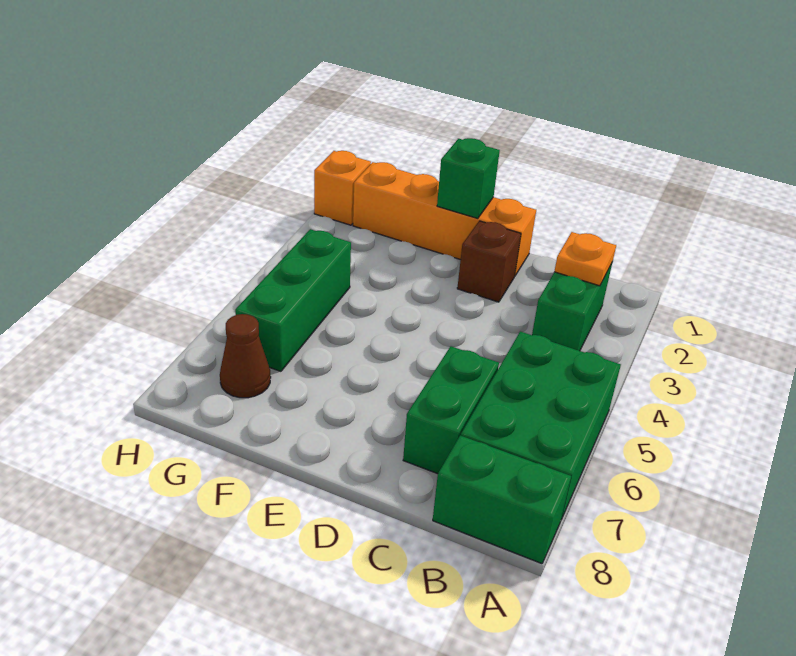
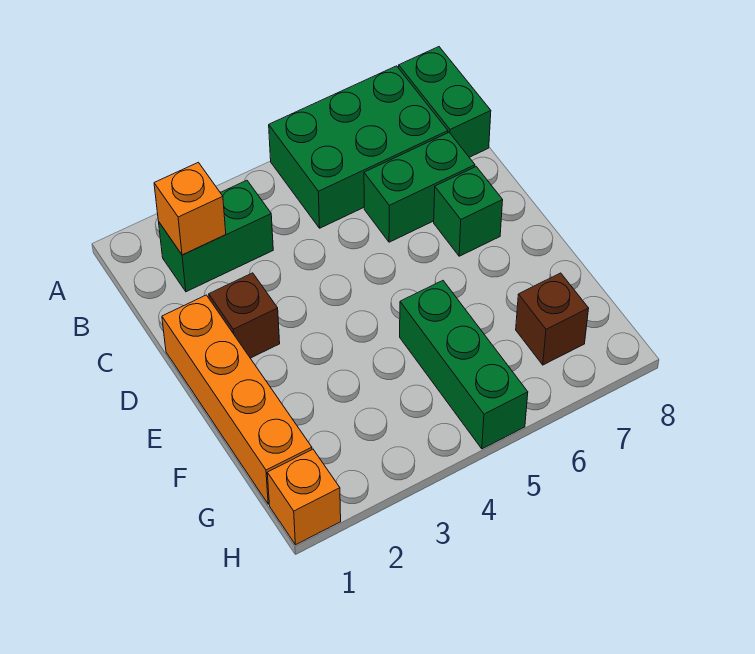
orange plate B2 level 2 -> orange brick B2 level 2
green brick E1 level 2 -> green brick D7 level 1
green brick G4:G6 level 1 -> green brick F5:H5 level 1
brown cone G7 level 1 -> brown brick G7 level 1

